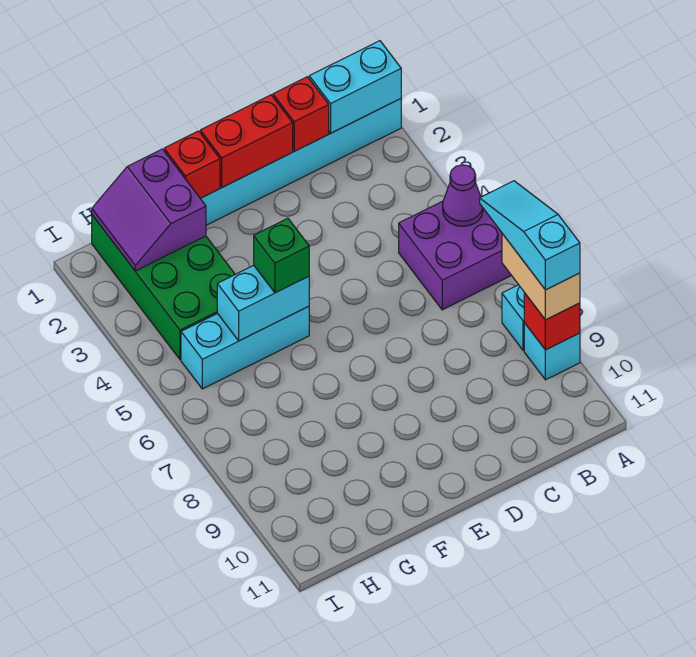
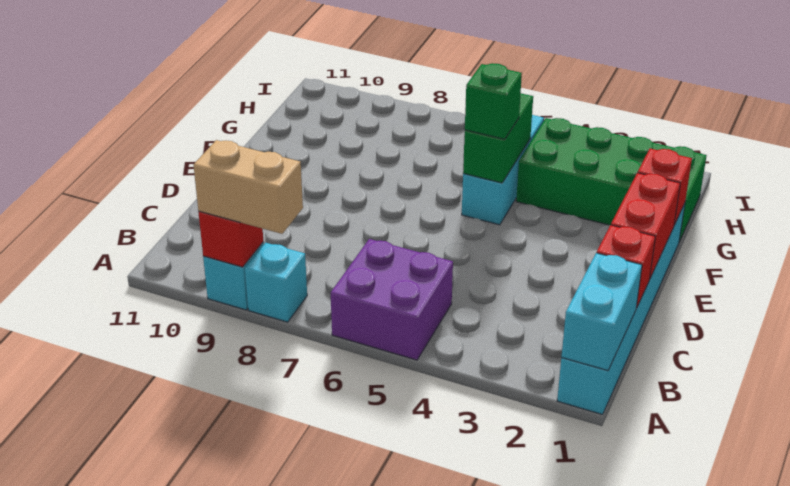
purple cone A5 level 2 -> none
cyan slope A7:A9 level 4 top 9 -> none
cyan brick F5:G5 level 2 -> green brick F5:G5 level 2
purple slope G1:H2 level 2 top G -> none

